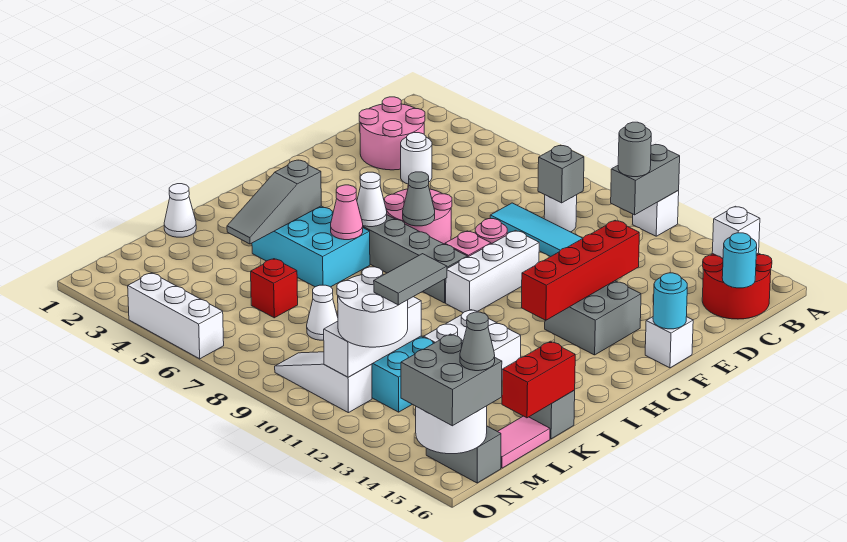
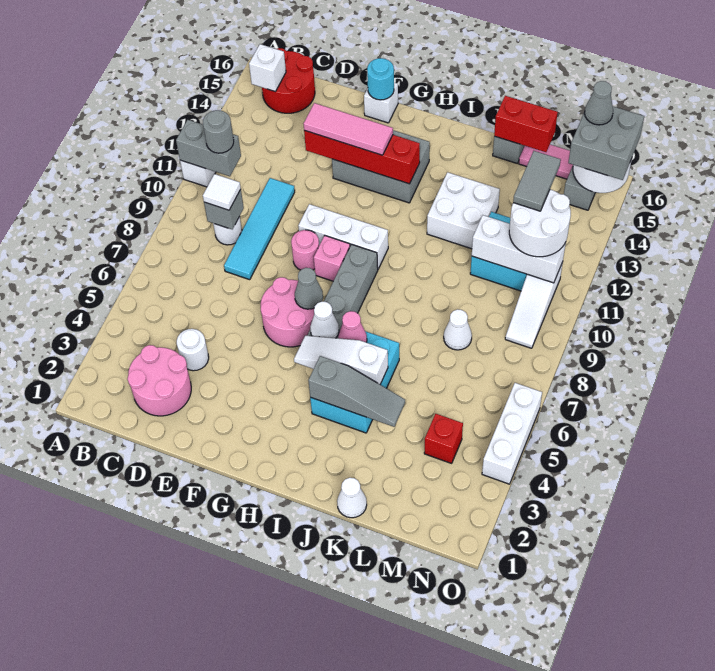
none -> white tile C9 level 3
cyan round brick C16 level 2 -> none
none -> pink tile E13:G13 level 3
grey brick F13:G14 level 1 -> grey brick F13:H14 level 1
none -> white slope H5:J5 level 2 top J
red brick L6 level 1 -> red brick M4 level 1
grey tile L12:M12 level 4 -> grey tile M12:M13 level 4

